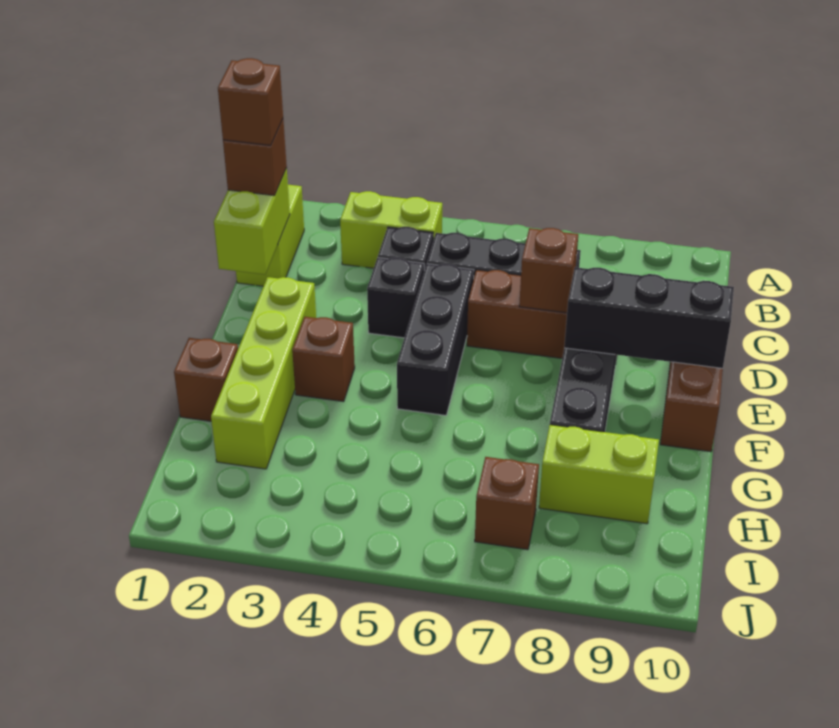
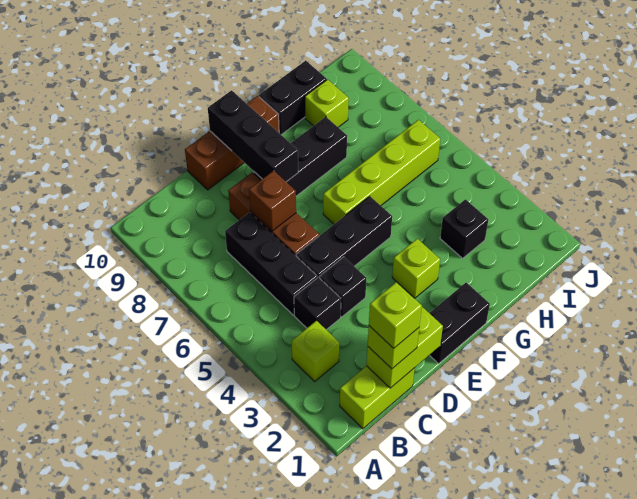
lime brick B3:B4 level 1 -> lime brick B3 level 1
brown brick C1 level 3 -> lime brick C1 level 3
brown brick C1 level 4 -> lime brick C1 level 4
none -> black brick E1:F1 level 1
lime brick E2:H2 level 1 -> lime brick F6:I6 level 1
brown brick F3 level 1 -> lime brick F3 level 1
brown brick G1 level 1 -> none
none -> black brick G10:H10 level 1
none -> black brick H3 level 1
lime brick H8:H9 level 1 -> lime brick H9 level 1
brown brick I7 level 1 -> none

